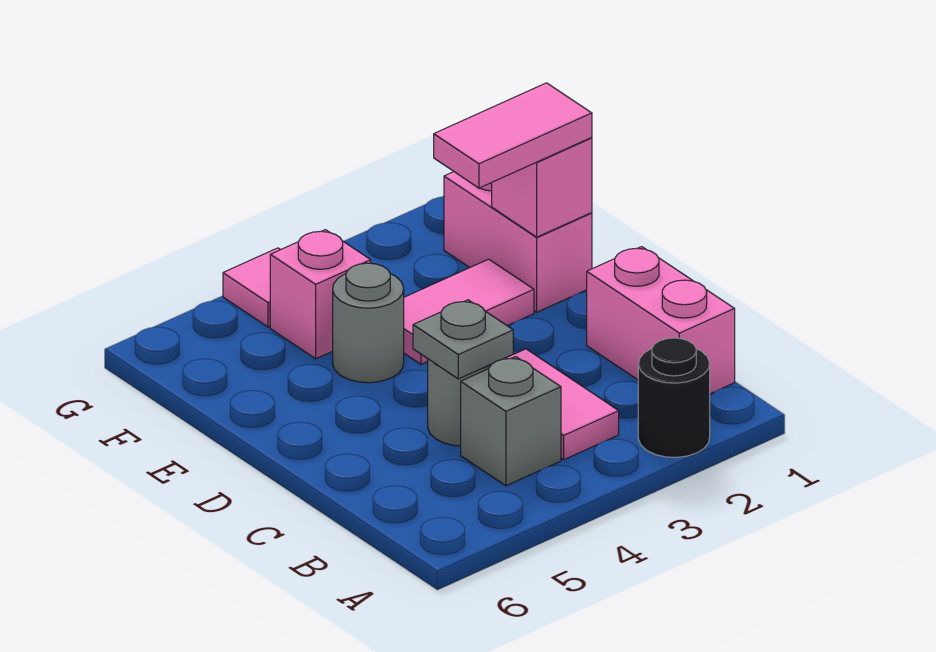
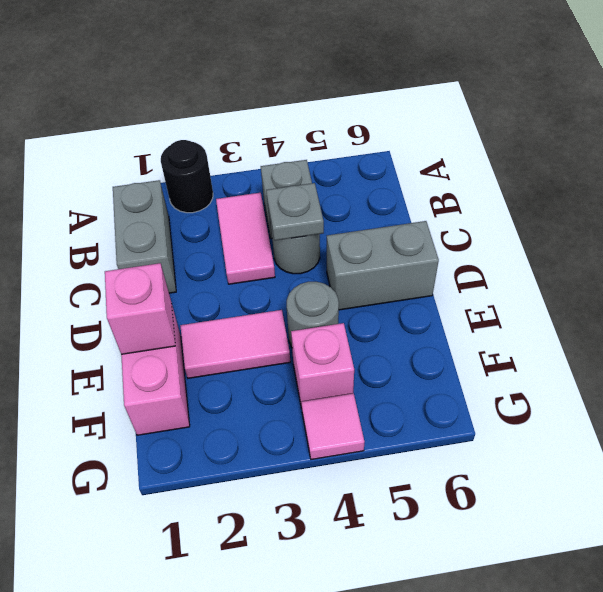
pink brick B1:C1 level 1 -> grey brick B1:C1 level 1
none -> grey brick D5:D6 level 1
pink tile E1:E2 level 3 -> none

